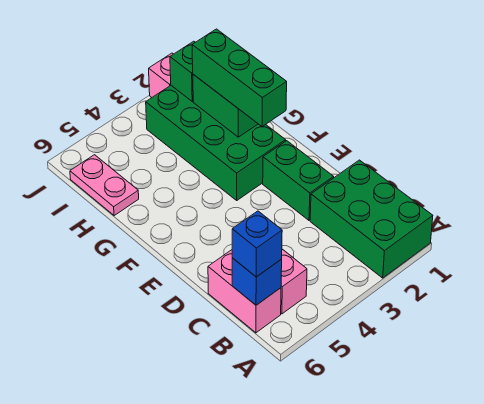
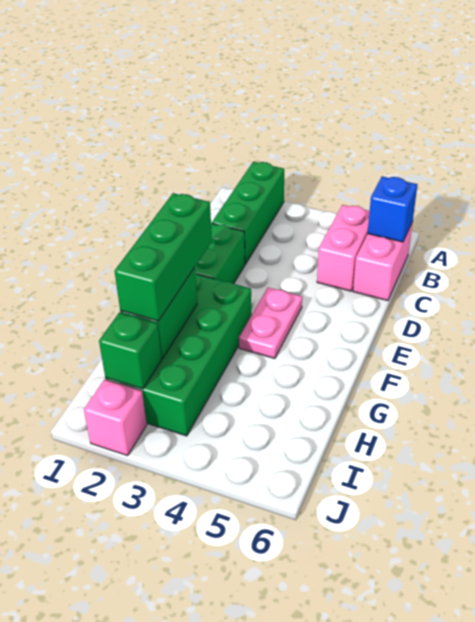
green brick A1:C2 level 1 -> green brick A2:C2 level 1
blue brick B6 level 3 -> none
pink plate H6:I6 level 1 -> pink plate E4:F4 level 1

